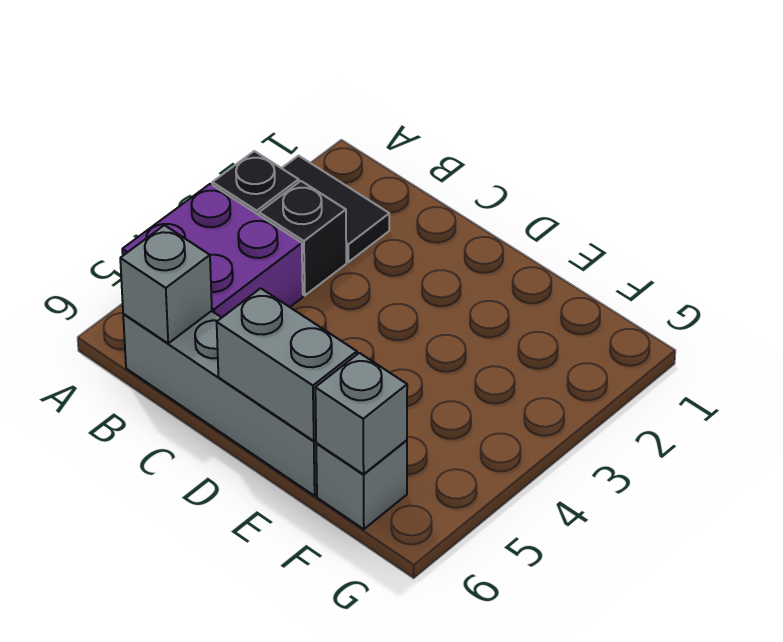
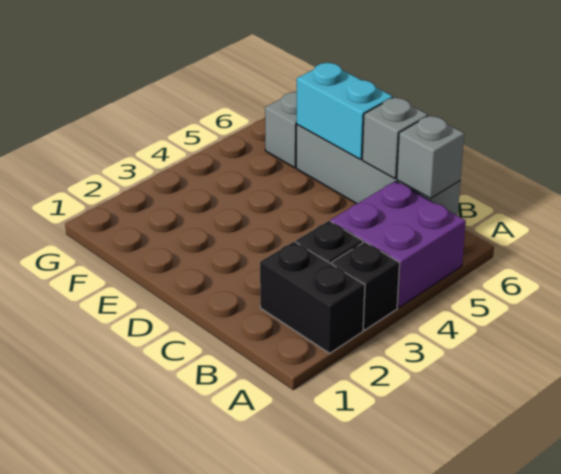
black tile A2:B2 level 1 -> black brick A2:B2 level 1
grey brick D6:E6 level 2 -> cyan brick D6:E6 level 2
grey brick F6 level 2 -> grey brick C6 level 2

